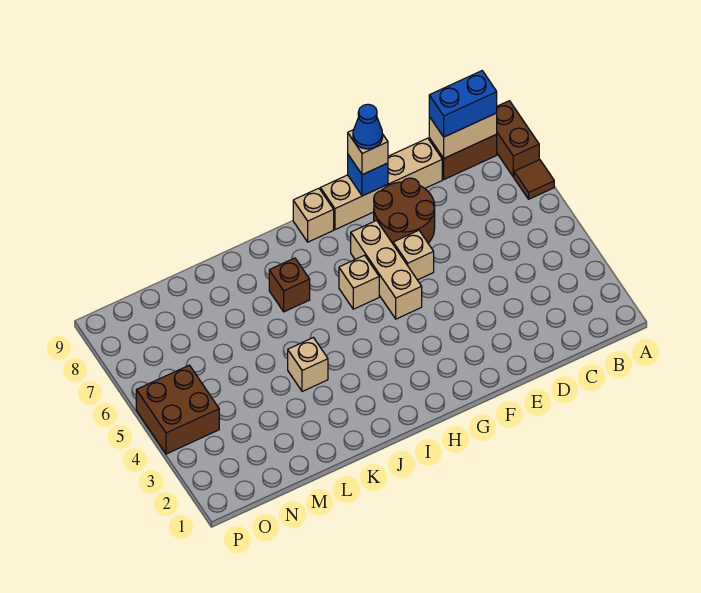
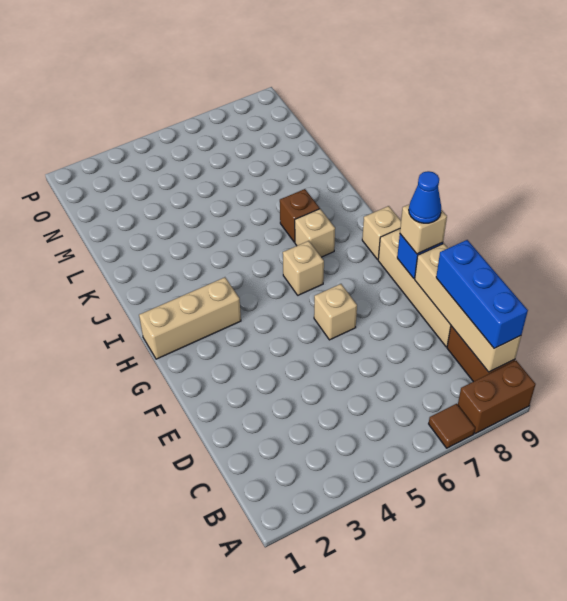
tan brick B9:C9 level 2 -> tan brick B9:E9 level 2
blue brick B9:C9 level 3 -> blue brick B9:D9 level 3
brown round brick E7:F8 level 1 -> none
tan brick G5:G7 level 1 -> tan brick H1:H3 level 1
tan brick K4 level 1 -> tan brick I7 level 1
brown brick O4:P5 level 1 -> none

